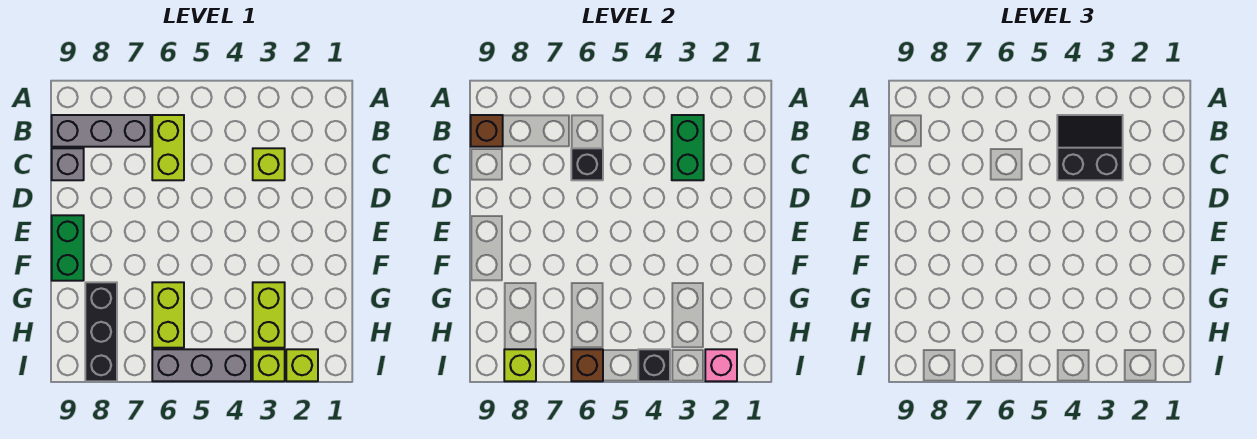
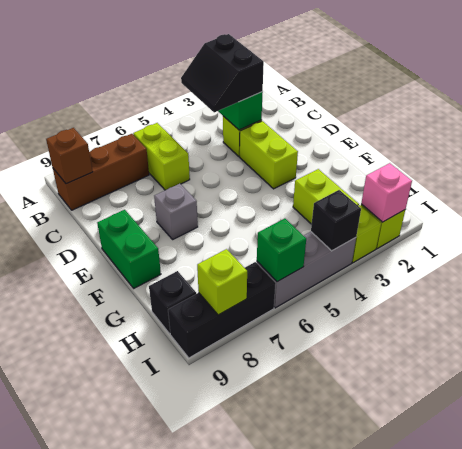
black slope B3:C4 level 3 top C -> black slope B3:C4 level 3 top 3
grey brick B7:B9 level 1 -> brown brick B7:B9 level 1
black brick C6 level 2 -> black brick H9 level 1
grey brick C9 level 1 -> grey brick E7 level 1
lime brick G6:H6 level 1 -> lime brick D3:E3 level 1
black brick G8:I8 level 1 -> black brick I7:I9 level 1
brown brick I6 level 2 -> green brick I6 level 2

